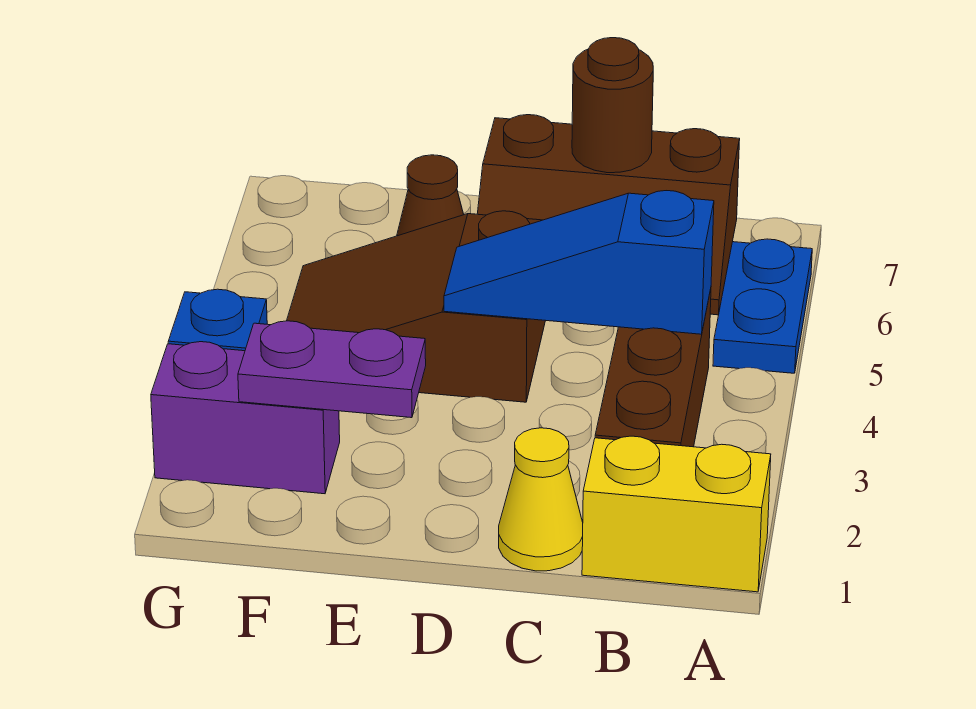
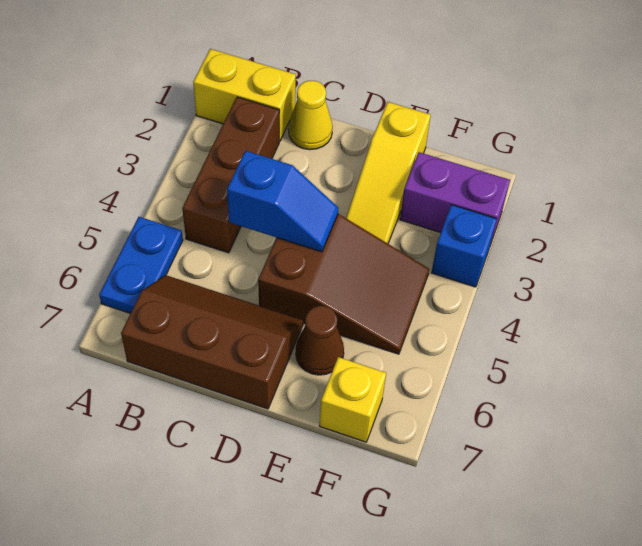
blue slope B4:D4 level 2 top B -> blue slope C4:D4 level 2 top C
brown round brick C7 level 2 -> none
none -> yellow slope E1:E3 level 1 top 1
purple plate E2:F2 level 2 -> none
none -> yellow brick F7 level 1

